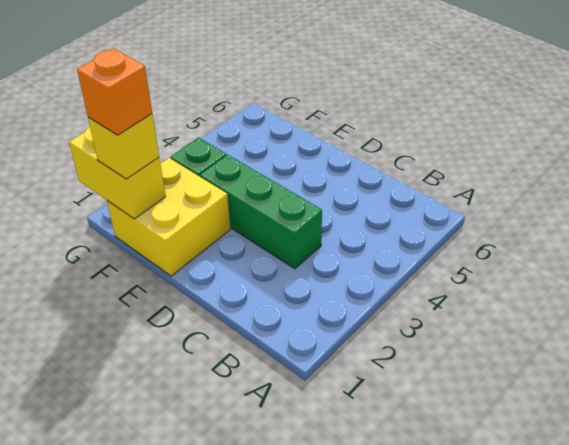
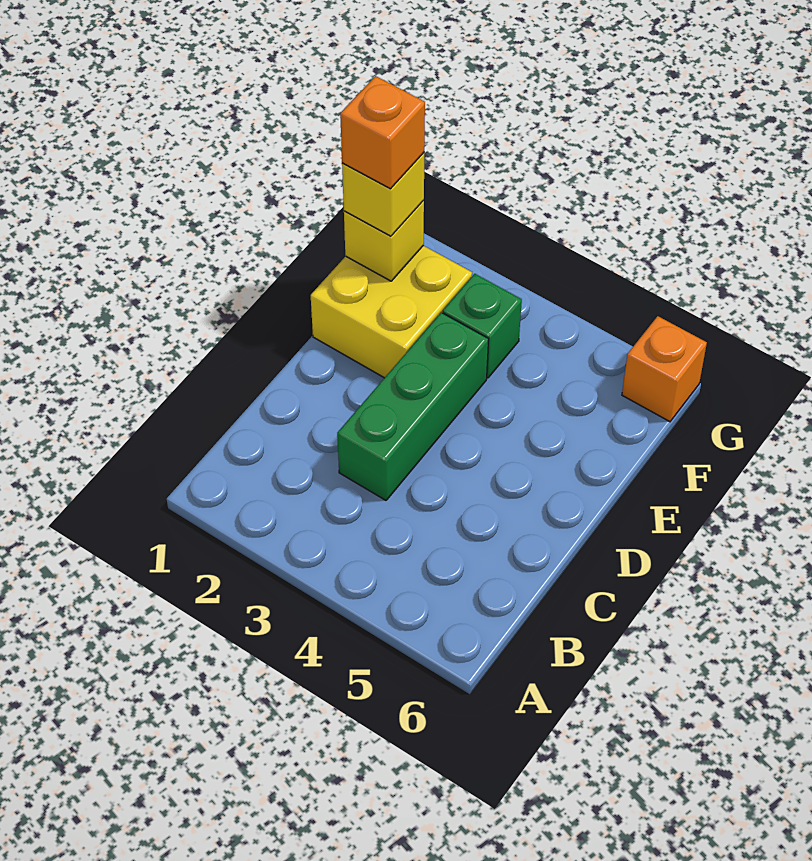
yellow brick F1:G1 level 2 -> yellow brick F1 level 2
none -> orange brick G6 level 1

